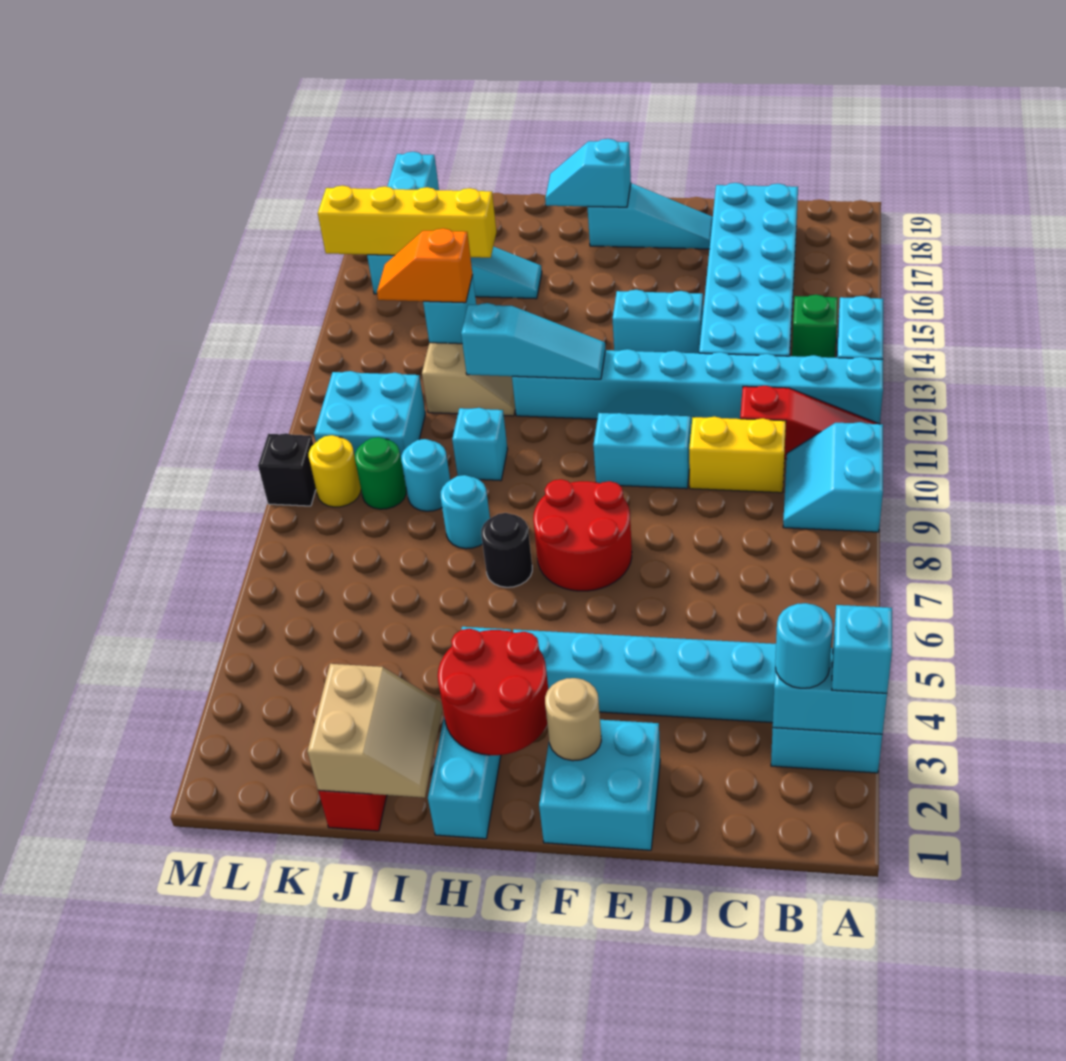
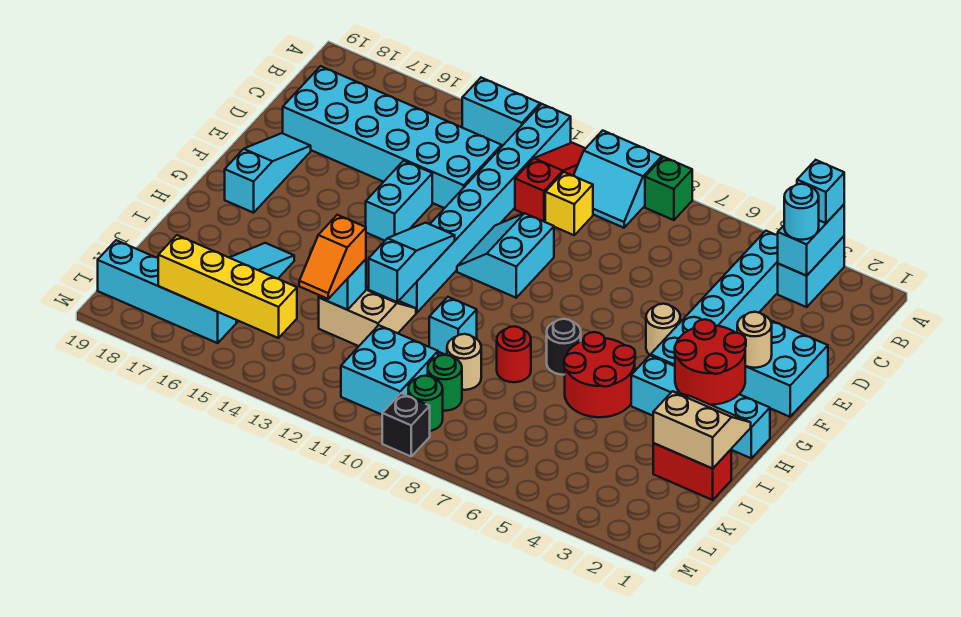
green brick B14 level 1 -> green brick A8 level 1
yellow brick C10:D10 level 1 -> yellow brick C10 level 1
none -> tan round brick F5 level 1
red round brick F7:G8 level 1 -> red round brick H5:I6 level 1
cyan slope G18:H18 level 2 top G -> none
cyan round brick I8 level 1 -> red round brick I8 level 1
cyan round brick J9 level 1 -> tan round brick J9 level 1
yellow brick J16:M16 level 2 -> yellow brick L14:L17 level 2
yellow round brick L9 level 1 -> green round brick L9 level 1

